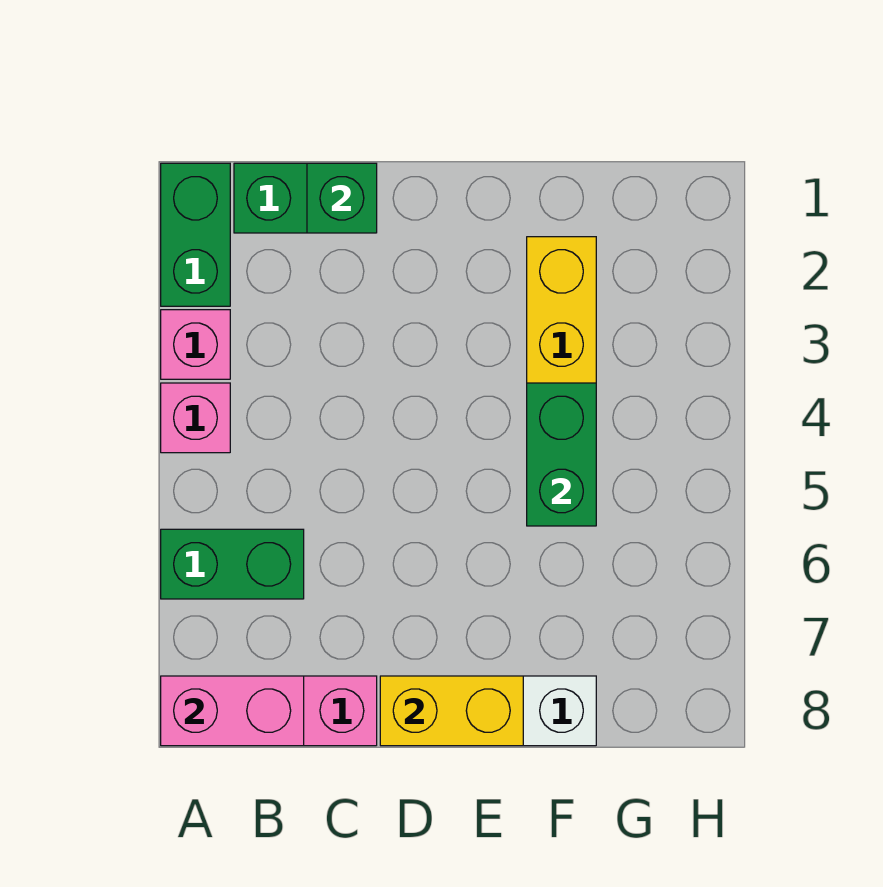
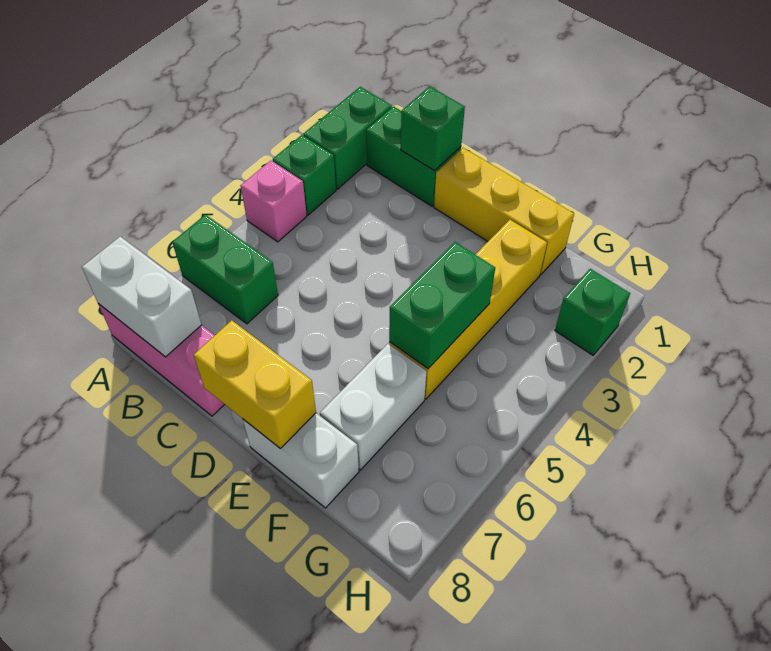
pink brick A3 level 1 -> green brick A3 level 1
pink brick A8:B8 level 2 -> white brick A8:B8 level 2
none -> yellow brick D1:F1 level 1
none -> white brick F6:F7 level 1
none -> green brick H2 level 1

